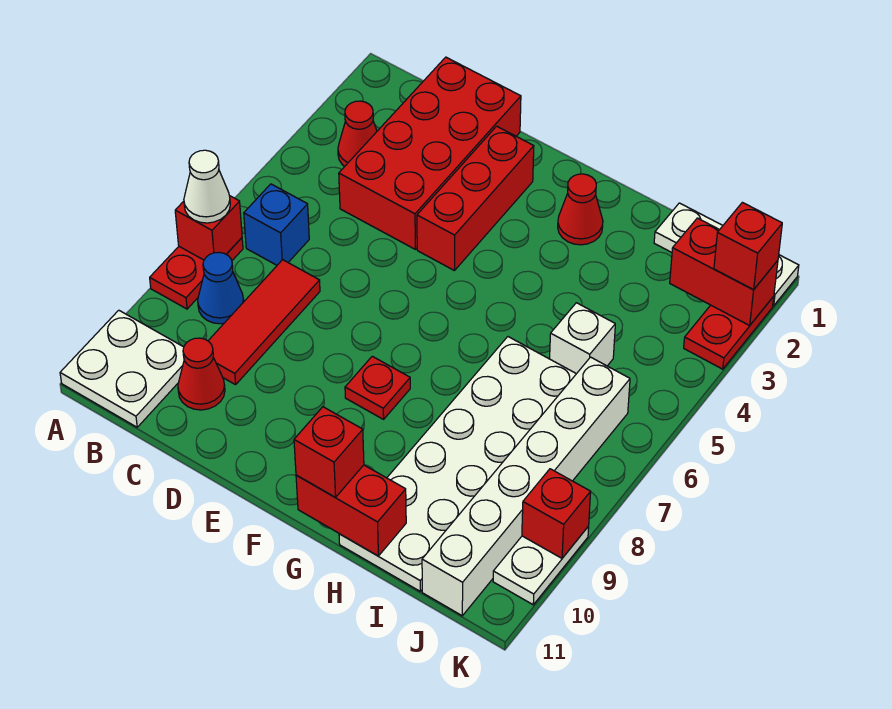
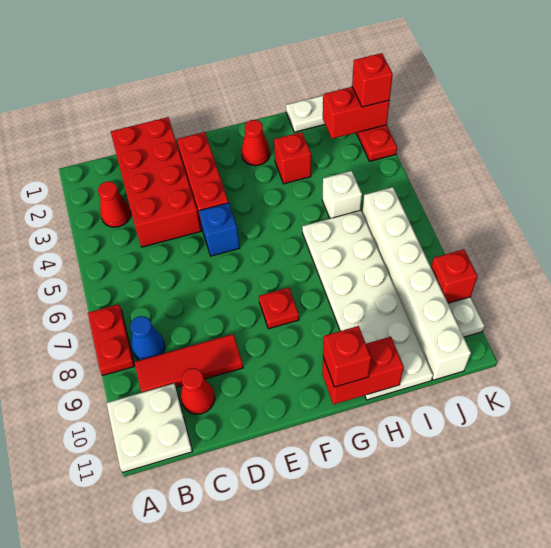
red brick A7 level 2 -> red brick H3 level 1
white cone A7 level 3 -> none
blue brick B6 level 1 -> blue brick E5 level 1
red tile C7:C9 level 1 -> red tile B9:D9 level 1

